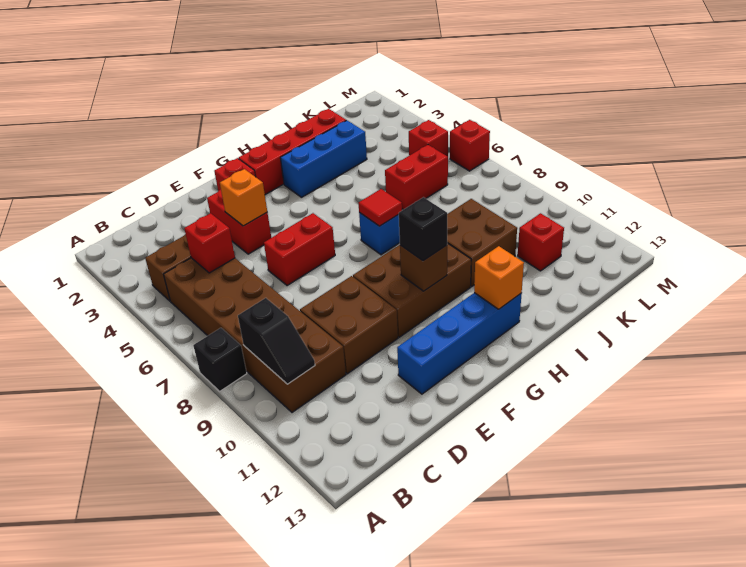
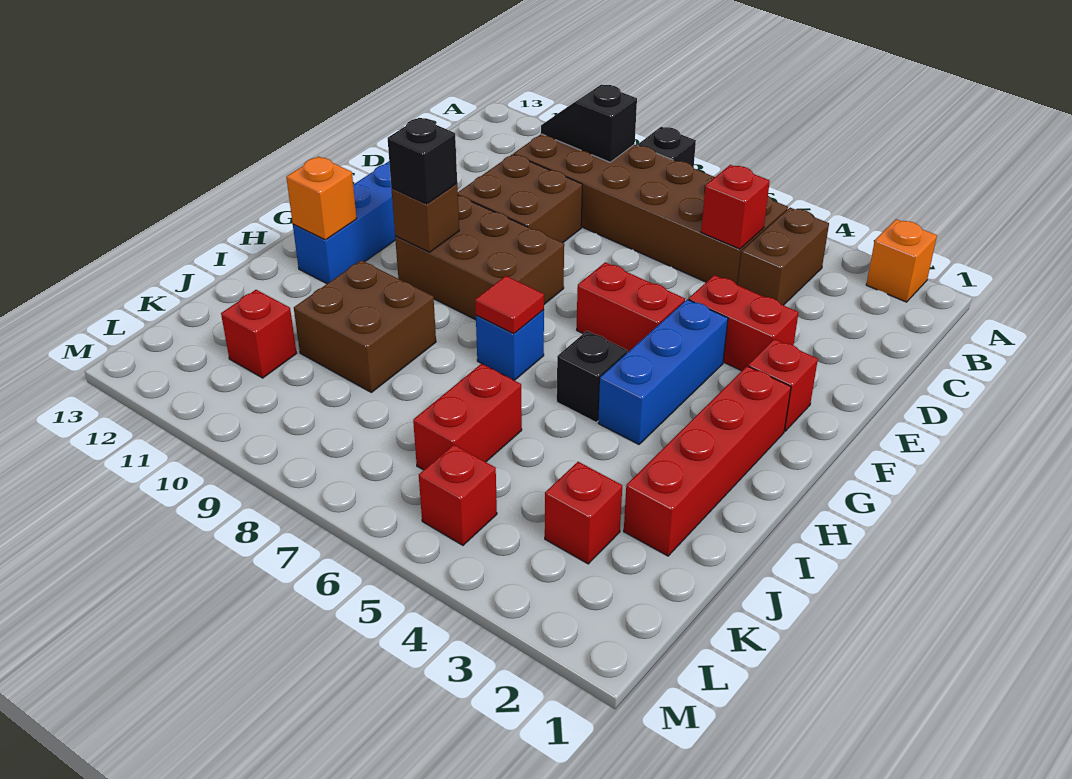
orange brick E4 level 2 -> orange brick A2 level 1
red brick E6:F6 level 1 -> red brick F5:F6 level 1
brown brick F9:H10 level 1 -> brown brick F8:G10 level 1
blue brick H3:J3 level 1 -> blue brick F4:H4 level 1
none -> black brick H5 level 1
red brick M6 level 1 -> red brick K3 level 1

